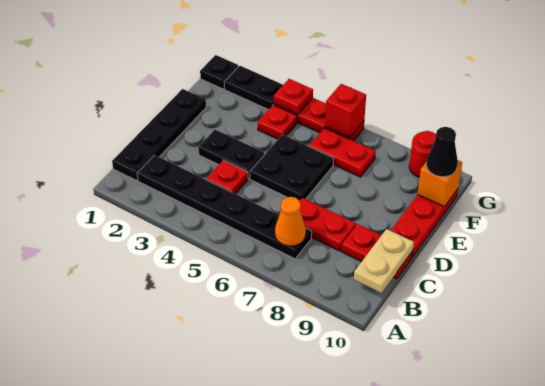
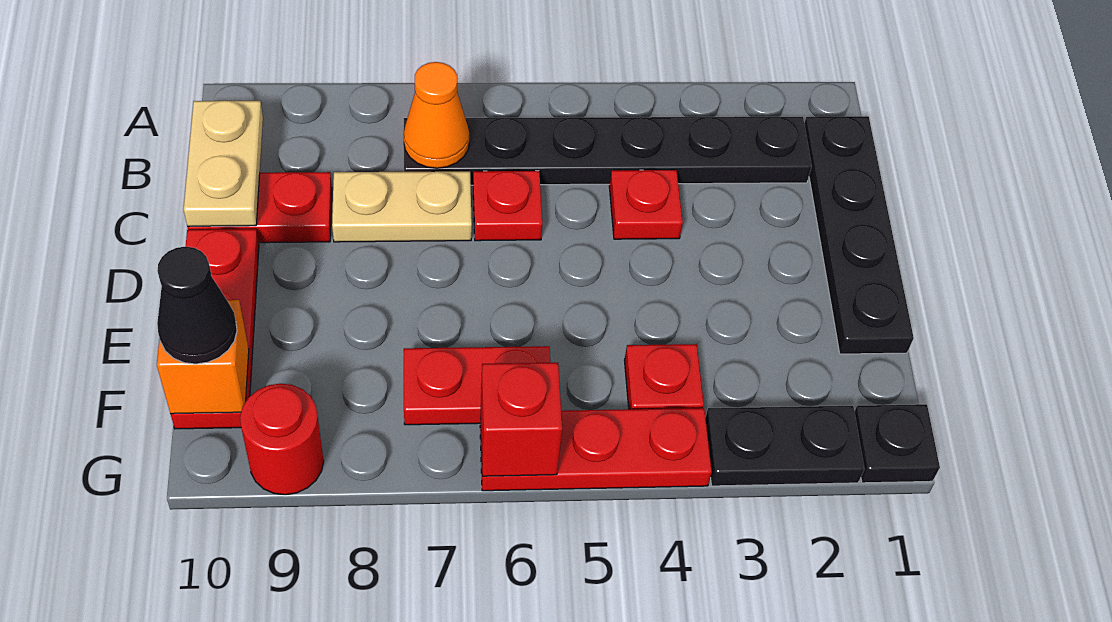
red plate C7:C8 level 1 -> tan plate C7:C8 level 1
black plate D3:D4 level 1 -> none
black plate D5:E6 level 1 -> none
red plate G4 level 2 -> red plate C6 level 1

